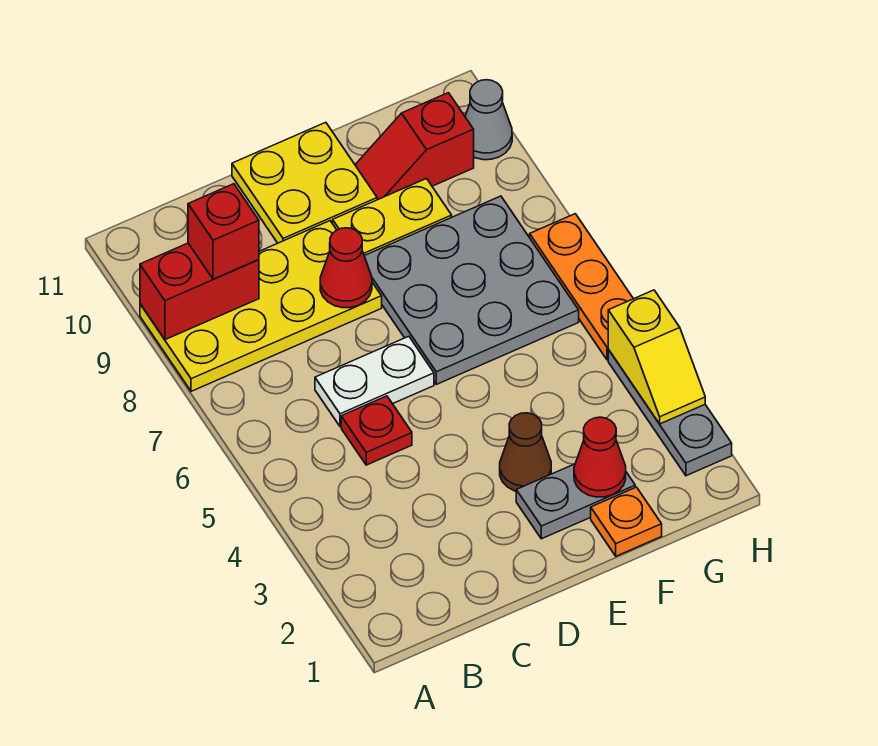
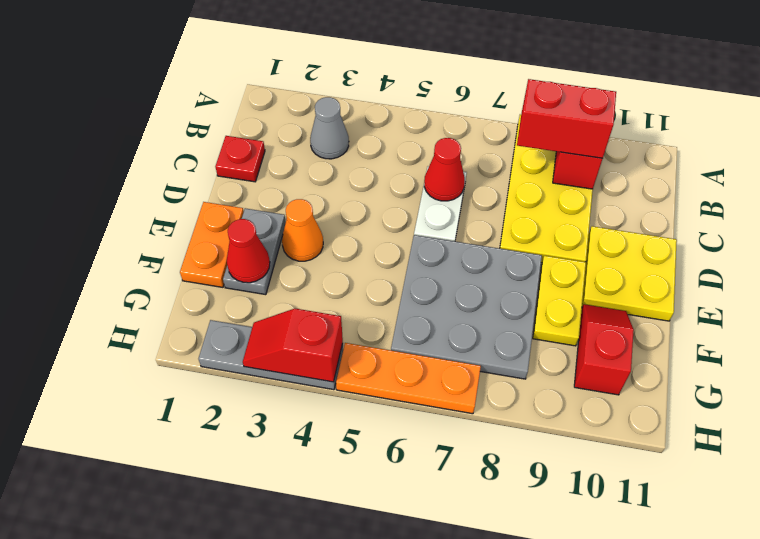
red brick B9 level 3 -> red brick B8:B9 level 3
red plate C5 level 1 -> red plate C1 level 1
red cone D8 level 2 -> red cone C6 level 2
brown cone E3 level 1 -> orange cone E3 level 1
orange plate F1 level 1 -> orange plate E1:F1 level 1
yellow slope H3:H4 level 2 top 4 -> red slope H3:H4 level 2 top 4
grey cone H10 level 1 -> grey cone B3 level 1

